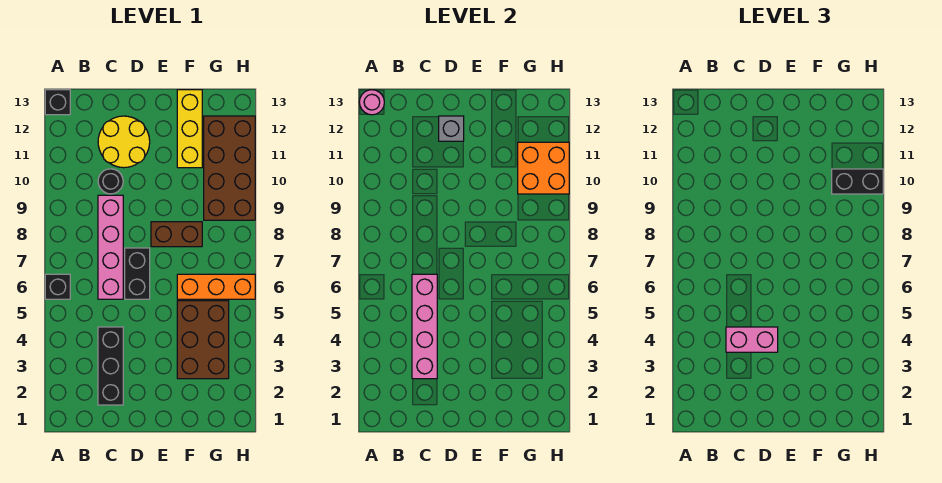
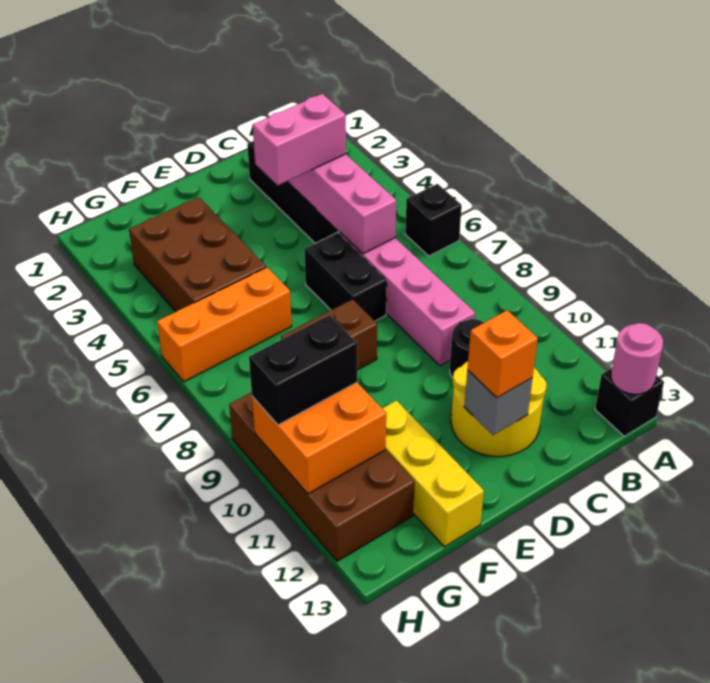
none -> orange brick D12 level 3

